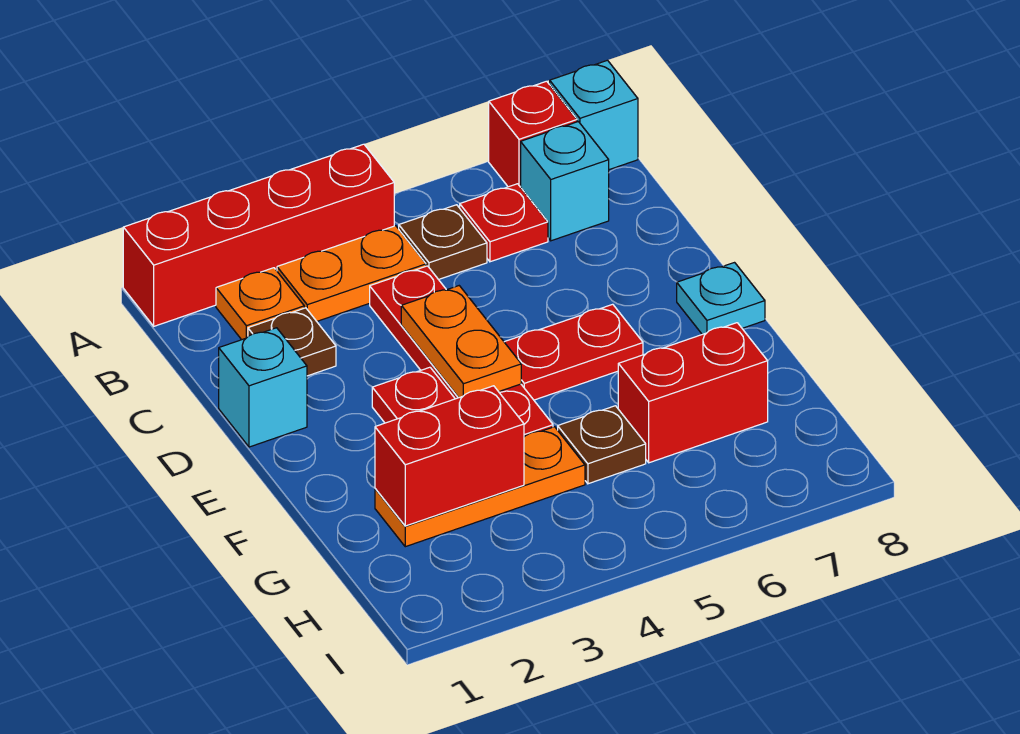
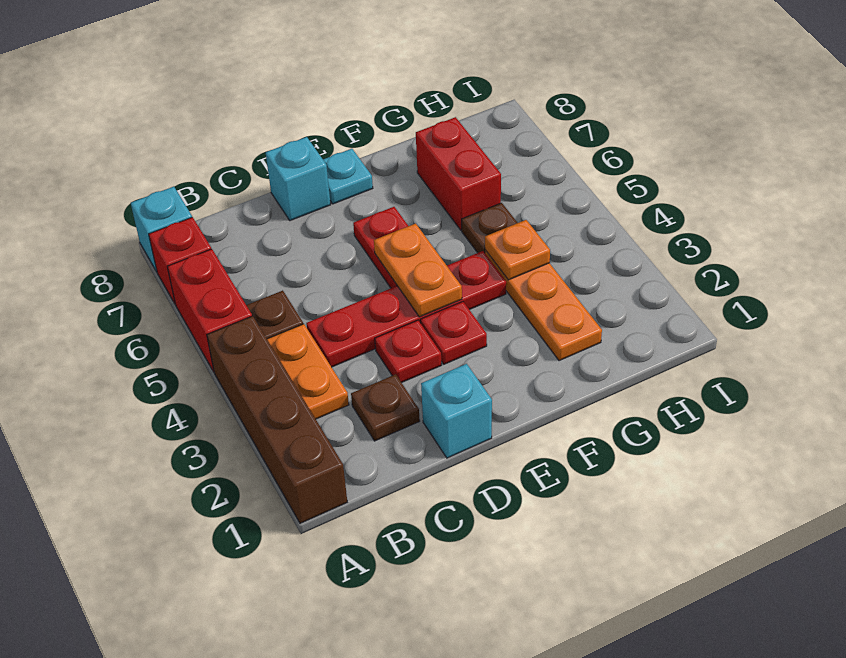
red brick A1:A4 level 1 -> brown brick A1:A4 level 1
orange plate B2 level 1 -> orange plate G4 level 2
red plate B6 level 1 -> red plate D3 level 1
cyan brick B7 level 1 -> cyan brick D8 level 1
orange plate D4:E4 level 2 -> orange plate E4:E5 level 2
red brick G2:G3 level 2 -> red brick A5:A6 level 1

